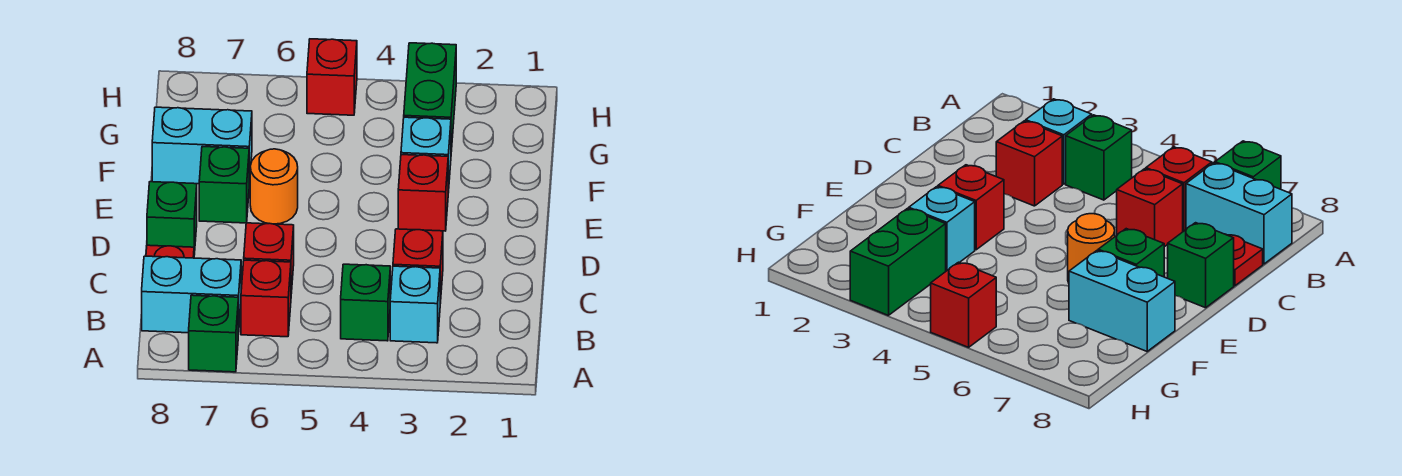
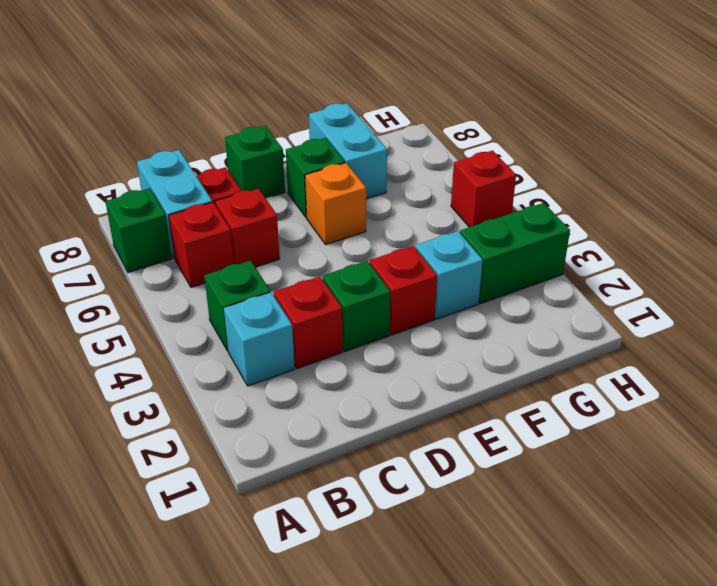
none -> green brick D3 level 1
orange round brick E6 level 1 -> orange brick E6 level 1

